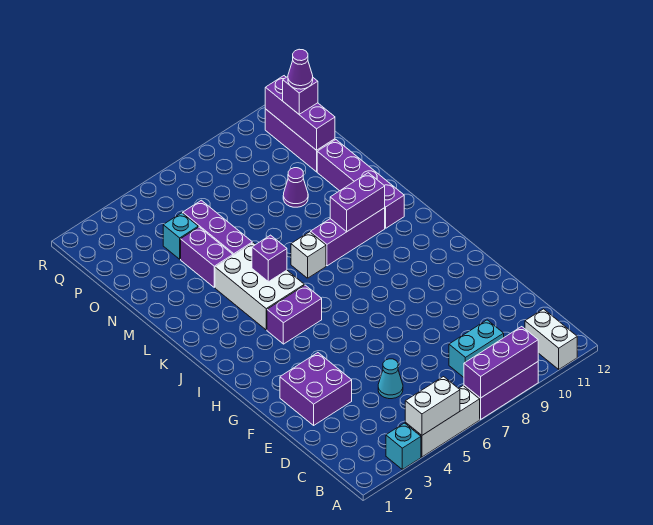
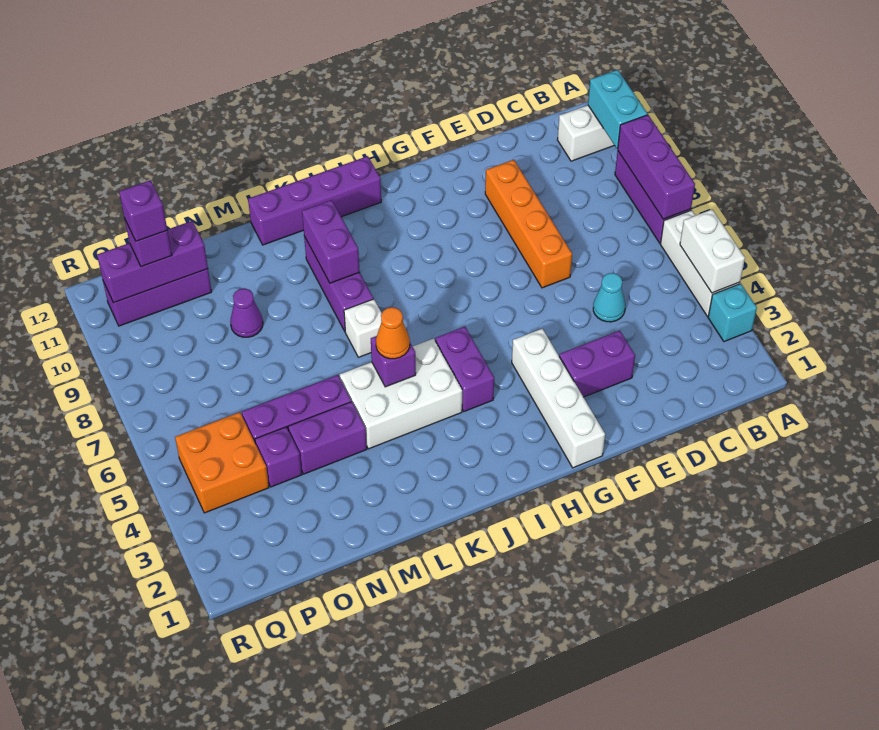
cyan brick C8:C9 level 1 -> cyan brick A10:A11 level 2
purple brick E2:F3 level 1 -> purple brick E3:F3 level 1
none -> orange brick E7:E10 level 1
none -> white brick G1:G4 level 1
none -> orange cone K5 level 3
purple brick K11:N11 level 1 -> purple brick I12:L12 level 1
cyan brick O4 level 1 -> purple brick O4 level 1
none -> orange brick P4:Q5 level 1
purple cone P11 level 4 -> purple brick P11 level 4

